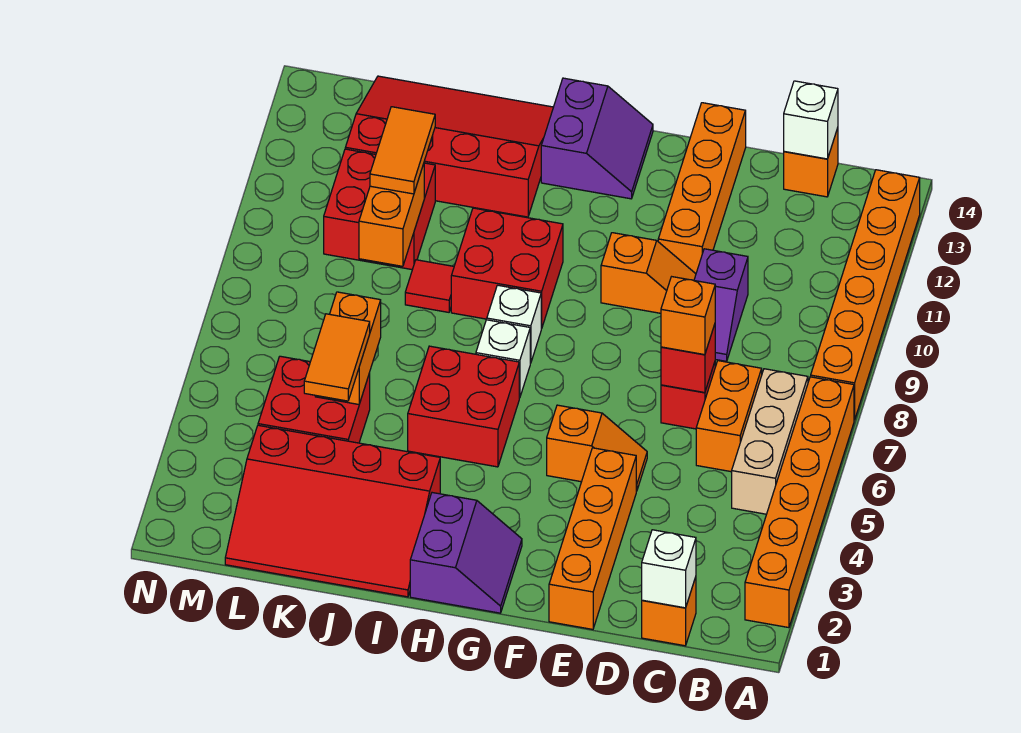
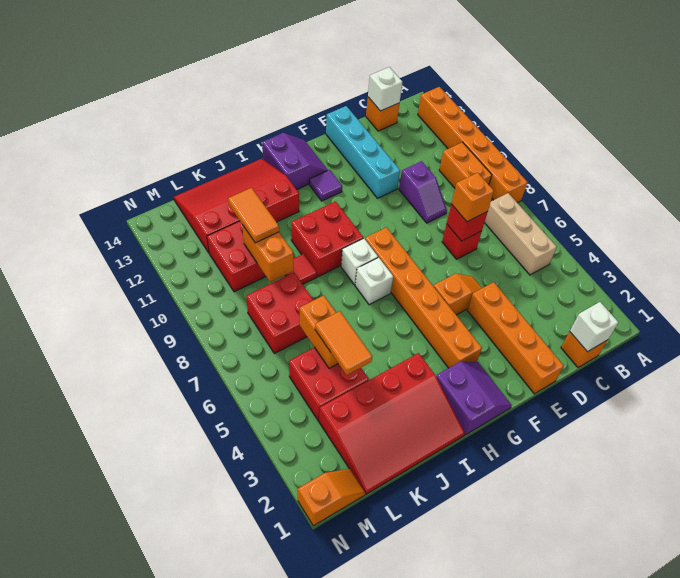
orange brick A2:A7 level 1 -> orange brick G3:G8 level 1
orange brick C6:C7 level 1 -> orange brick B9:B10 level 1
orange slope E10:F10 level 1 top F -> orange slope M1:N1 level 1 top N
orange brick E11:E14 level 1 -> cyan brick E11:E14 level 1
none -> purple tile G12 level 1
red brick H5:I6 level 1 -> red brick K7:L8 level 1

